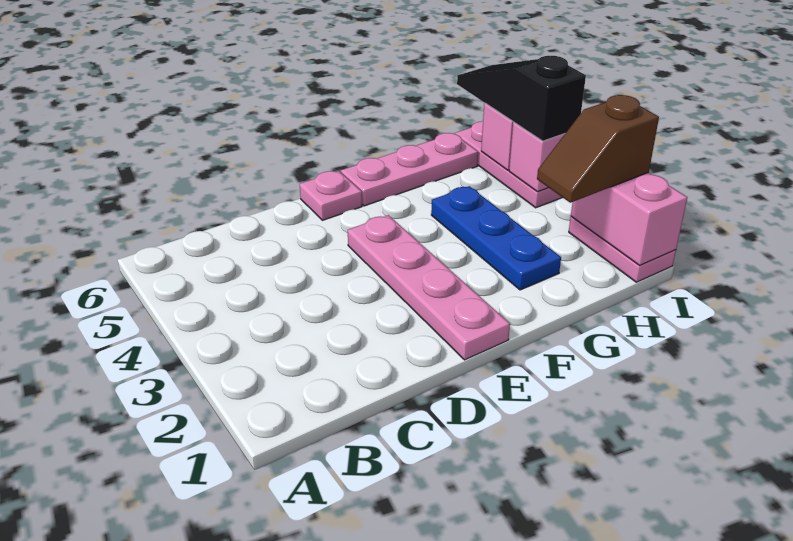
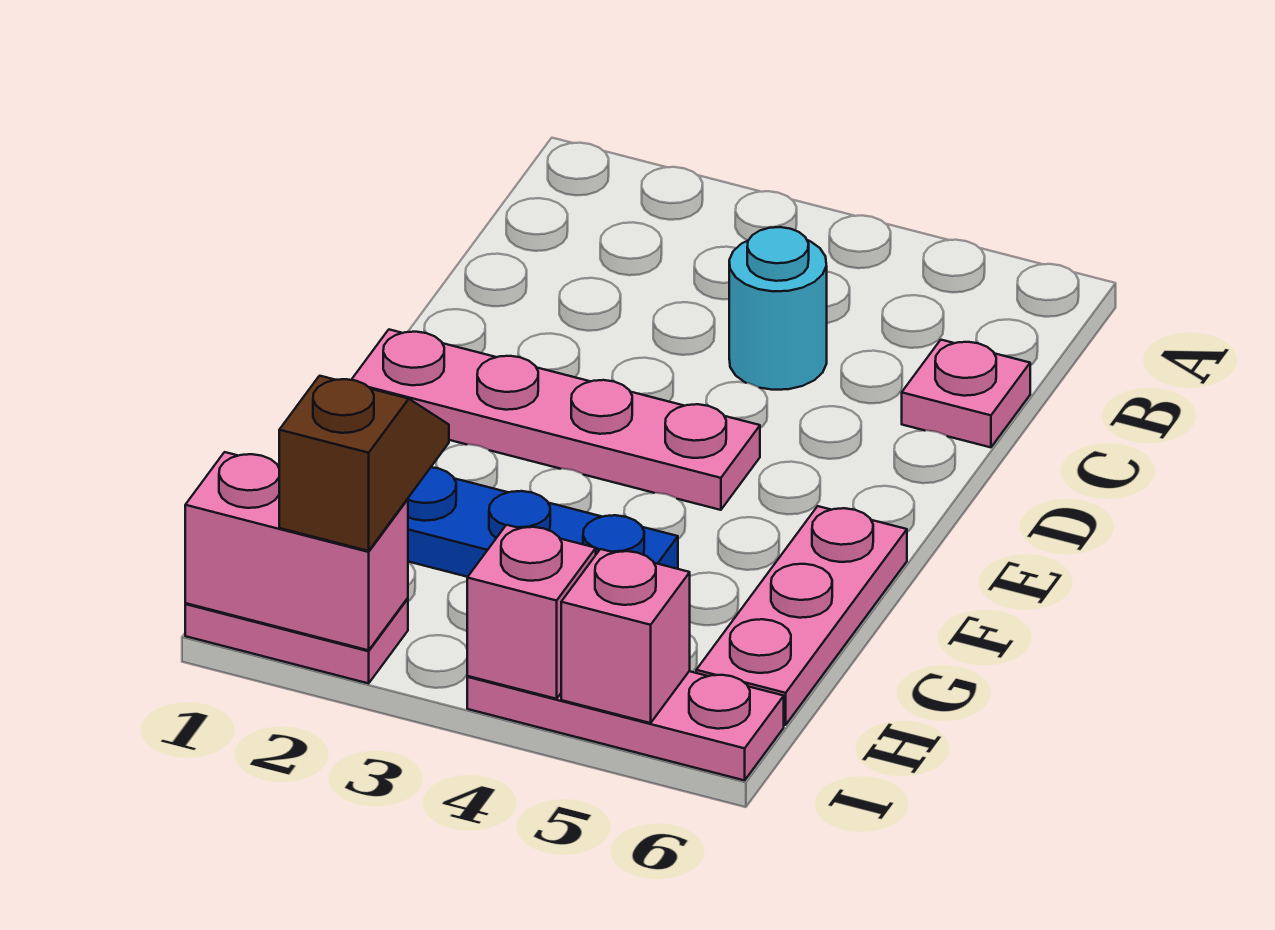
none -> cyan round brick C4 level 1
pink plate E6 level 1 -> pink plate C6 level 1
black slope I4:I6 level 3 top 4 -> none

